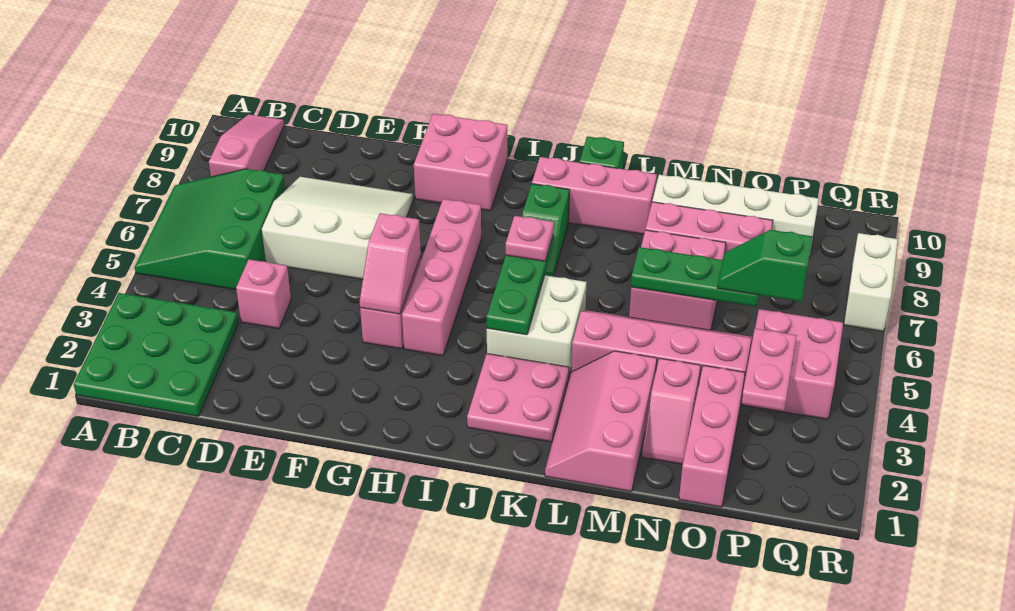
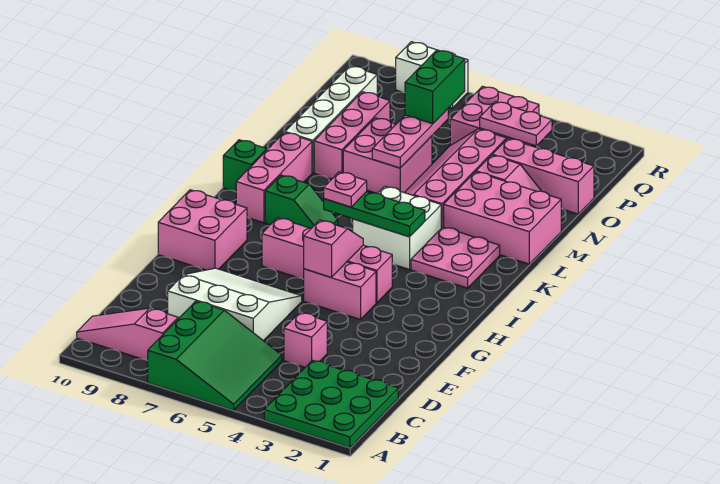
green slope A5:C7 level 1 top C -> green slope A5:C7 level 1 top 7
white slope D6:F8 level 1 top 6 -> white slope D6:F8 level 1 top D
pink slope G4:G5 level 2 top 5 -> pink slope G5:H5 level 2 top G
pink slope L1:M3 level 1 top M -> pink brick L1:M3 level 1
green plate M6:O6 level 2 -> pink plate M6:O6 level 2
green slope O6:P6 level 3 top P -> green brick O6:P6 level 3

